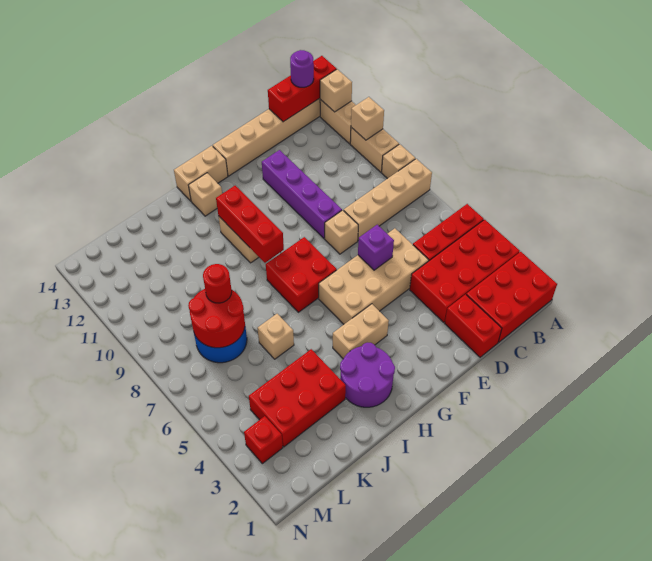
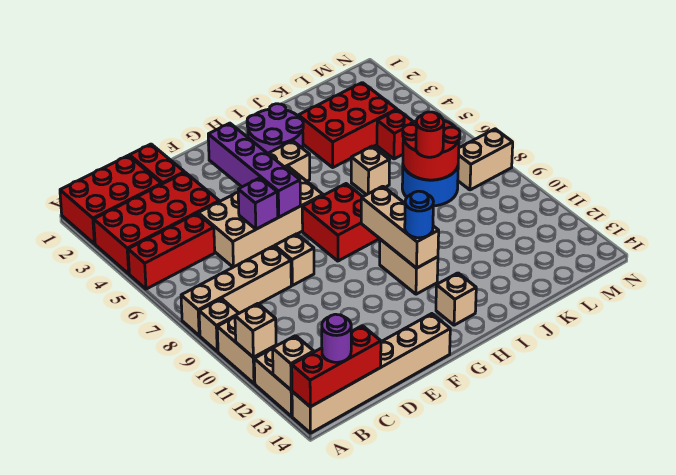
purple brick E9:E12 level 1 -> purple brick F3:F6 level 2
tan brick G14:H14 level 1 -> tan brick M8:N8 level 1
red brick H9:H11 level 2 -> tan brick H9:H11 level 2
none -> blue round brick H11 level 3
red brick M3 level 1 -> red brick L5 level 1

